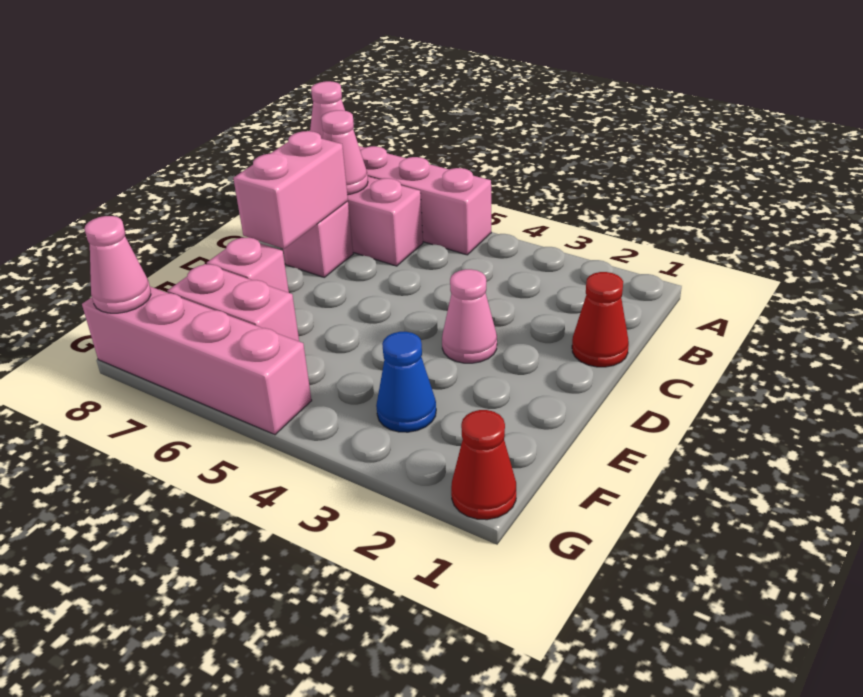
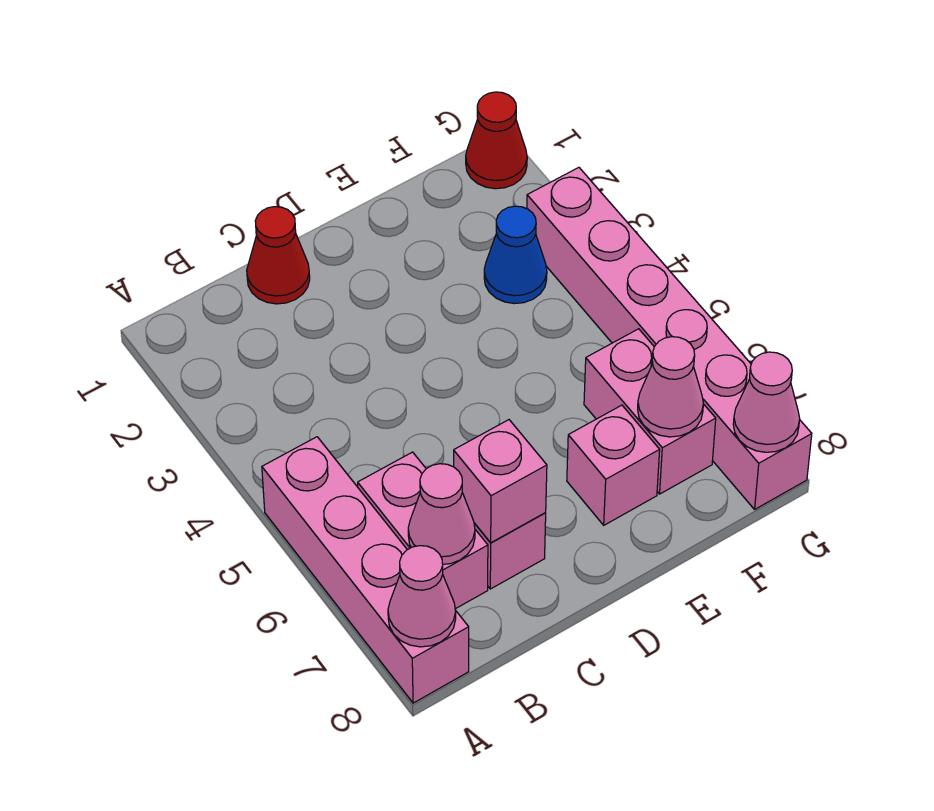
pink brick C7:D7 level 2 -> pink brick C7 level 2
pink cone D3 level 1 -> pink cone F7 level 2
pink brick G5:G8 level 1 -> pink brick G3:G8 level 1

